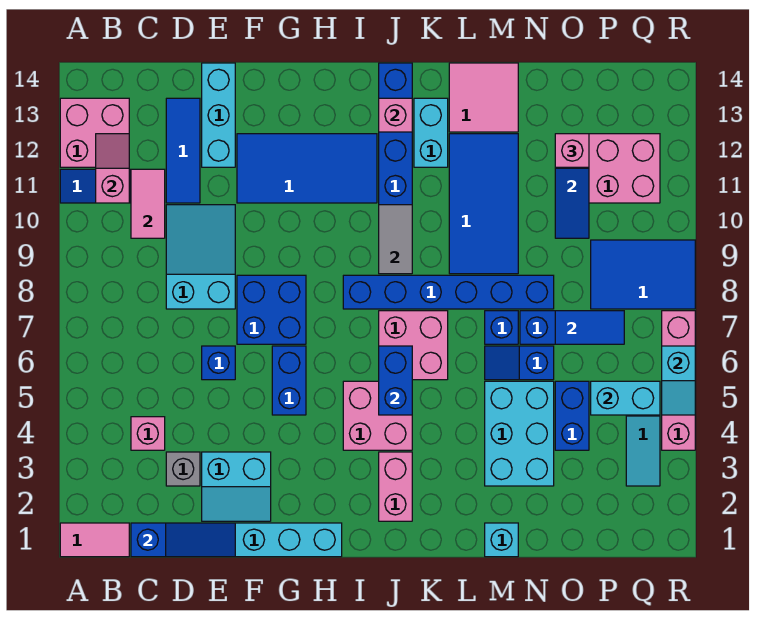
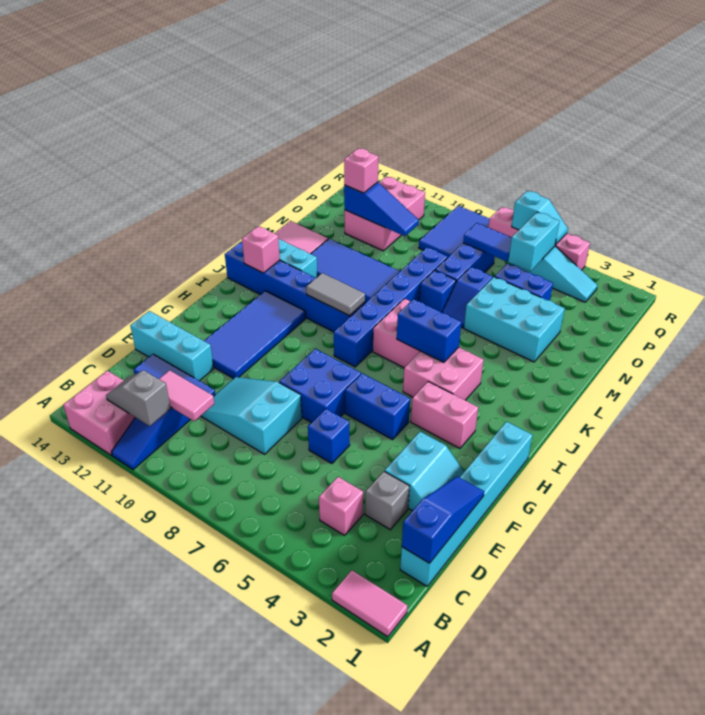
pink tile A1:B1 level 1 -> pink tile A1:A2 level 1
pink slope B11:B12 level 2 top 11 -> grey slope B11:B12 level 2 top 11
pink brick J2:J3 level 1 -> pink brick H3:H4 level 1
cyan brick M1 level 1 -> none
blue tile O7:P7 level 2 -> blue tile P6:P7 level 2

